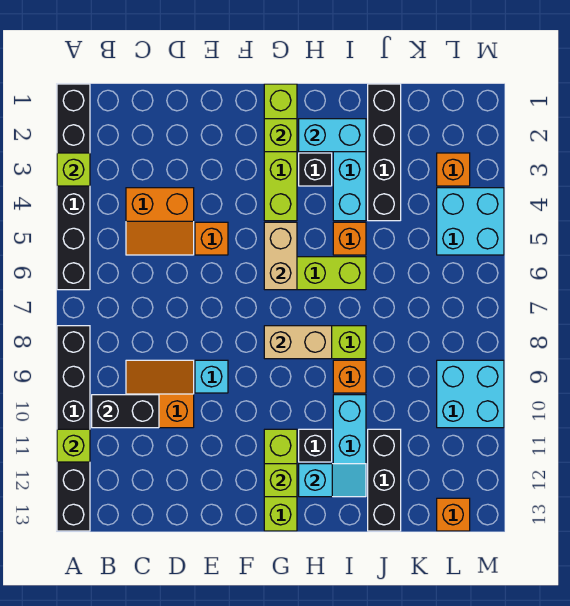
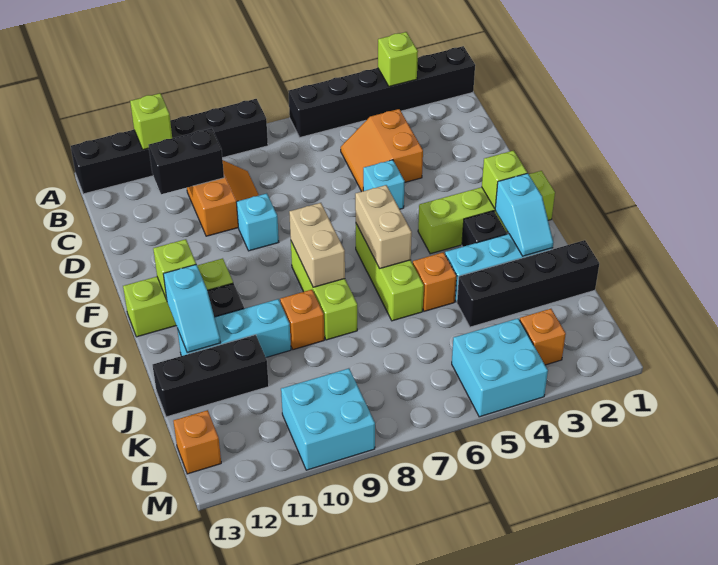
black brick B10:C10 level 2 -> black brick C10:C11 level 2
orange brick E5 level 1 -> cyan brick E5 level 1
tan brick G5:G6 level 2 -> tan brick G6:H6 level 2
cyan brick H2:I2 level 2 -> cyan slope H2:I2 level 2 top H

